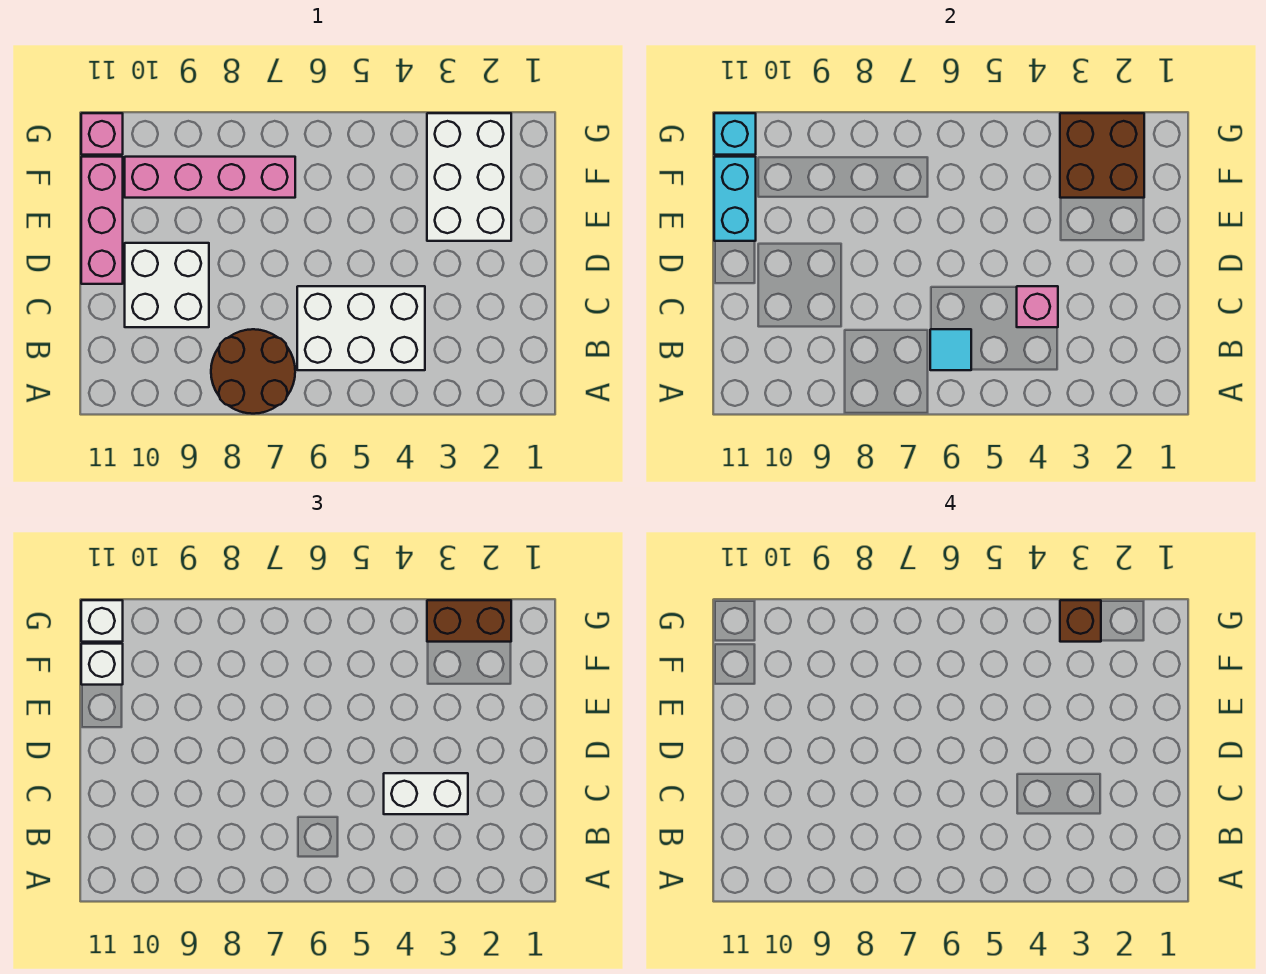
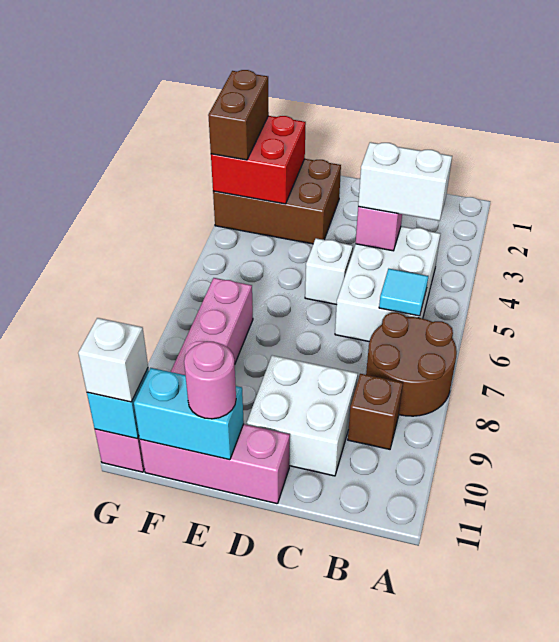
white brick C3:C4 level 3 -> white brick B4:C4 level 3
white brick E2:G3 level 1 -> brown brick E2:G3 level 1
none -> pink round brick E11 level 3
brown brick F2:G3 level 2 -> red brick F2:G3 level 2
white brick F11 level 3 -> white brick D5 level 1
brown brick G3 level 4 -> brown brick B9 level 1

